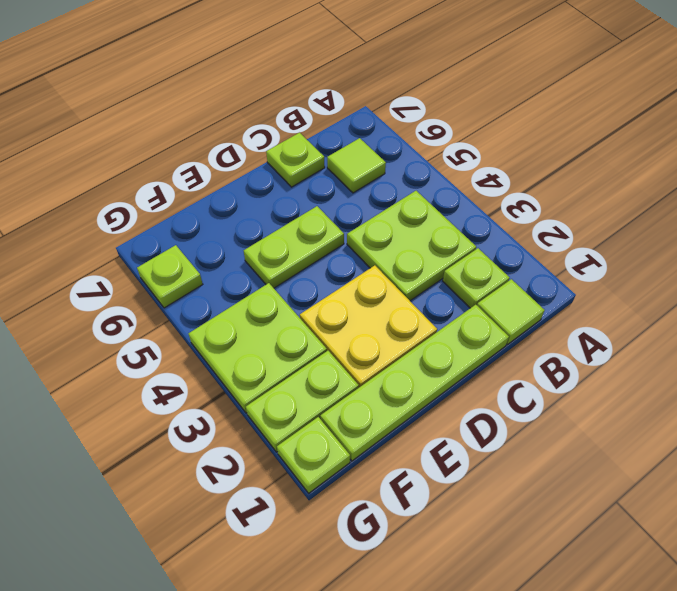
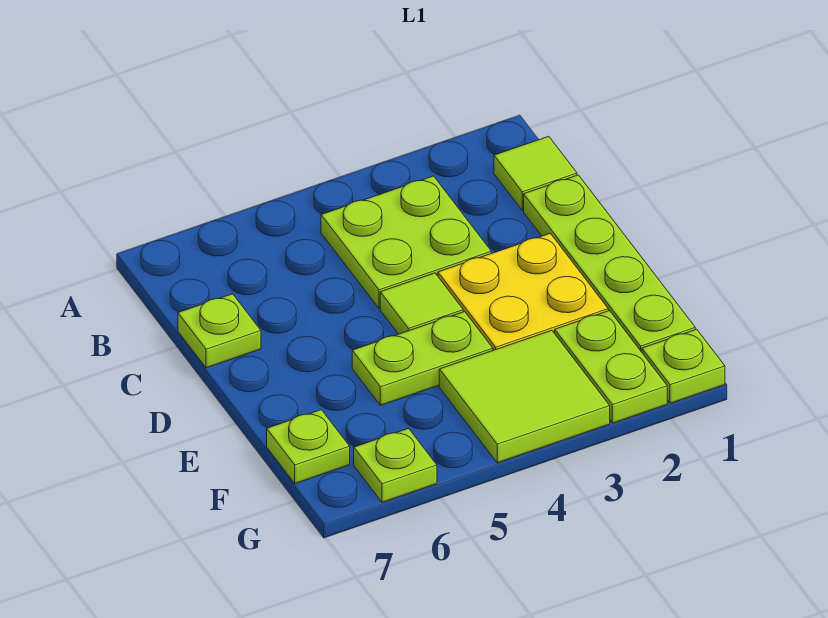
lime plate B2 level 1 -> lime plate F7 level 1
lime tile B6 level 1 -> lime tile D4 level 1
lime plate D5:E5 level 1 -> lime plate E4:E5 level 1
lime plate F3:G4 level 1 -> lime tile F3:G4 level 1

